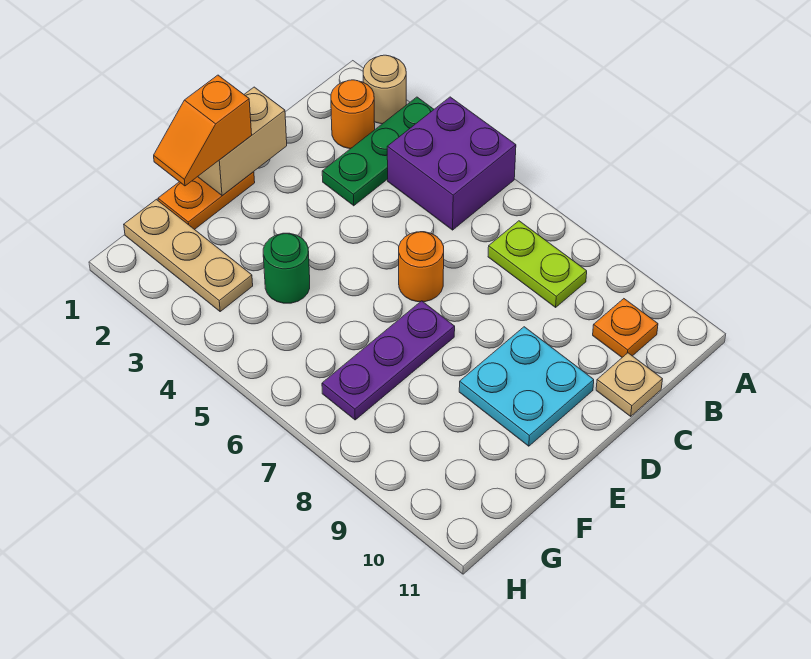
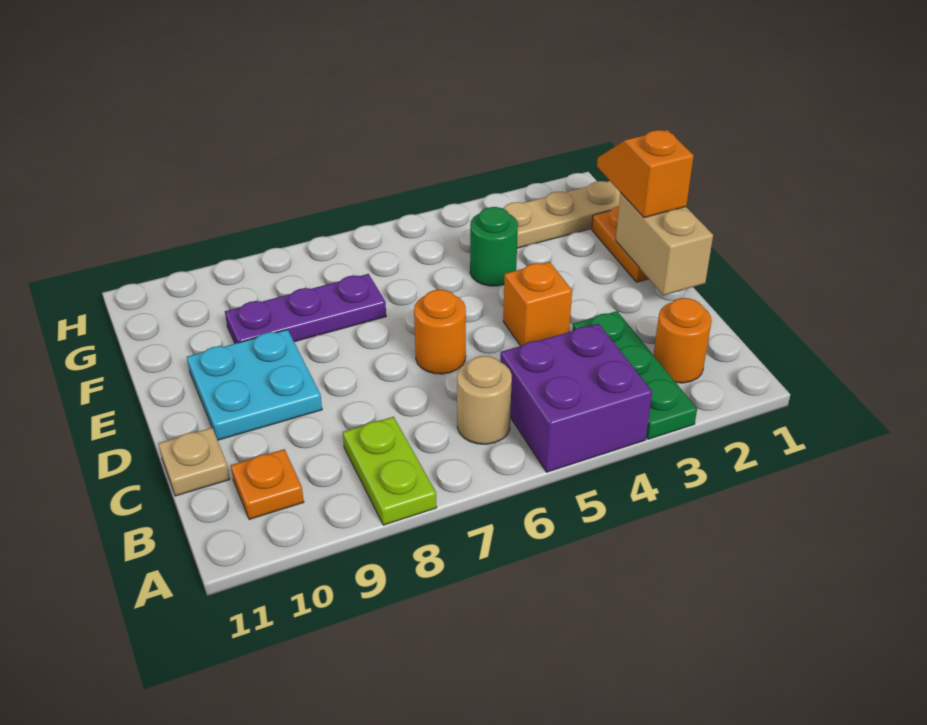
tan round brick A2 level 1 -> tan round brick B6 level 1
lime plate B7:B8 level 1 -> lime plate A8:B8 level 1
none -> orange brick D4 level 1
purple plate E7:G7 level 1 -> purple plate F7:F9 level 1

